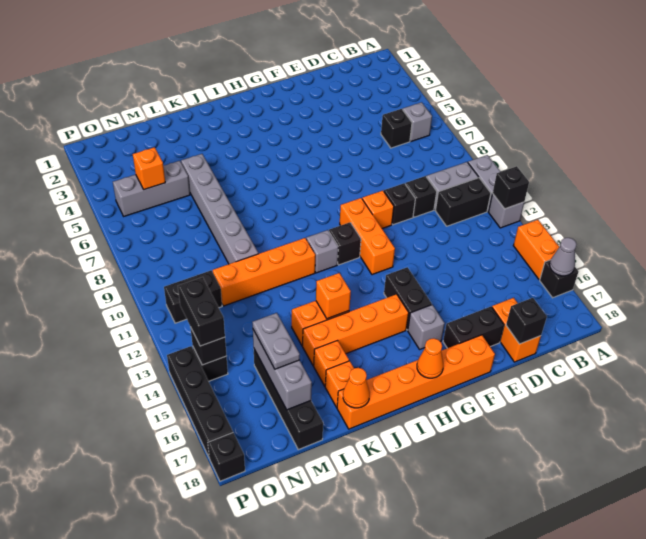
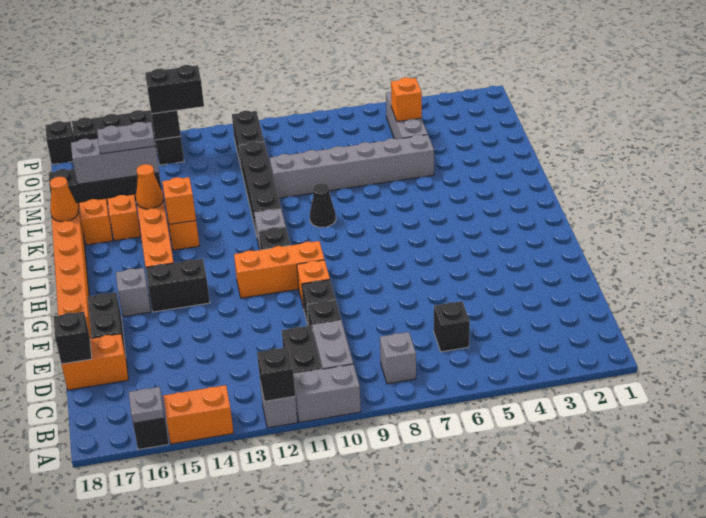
grey cone A16 level 2 -> grey plate A16 level 2
grey brick B6 level 1 -> grey brick B8 level 1
orange cone H18 level 2 -> orange cone K15 level 2
none -> black cone J9 level 1
orange brick J11:M11 level 1 -> black brick J11:M11 level 1

